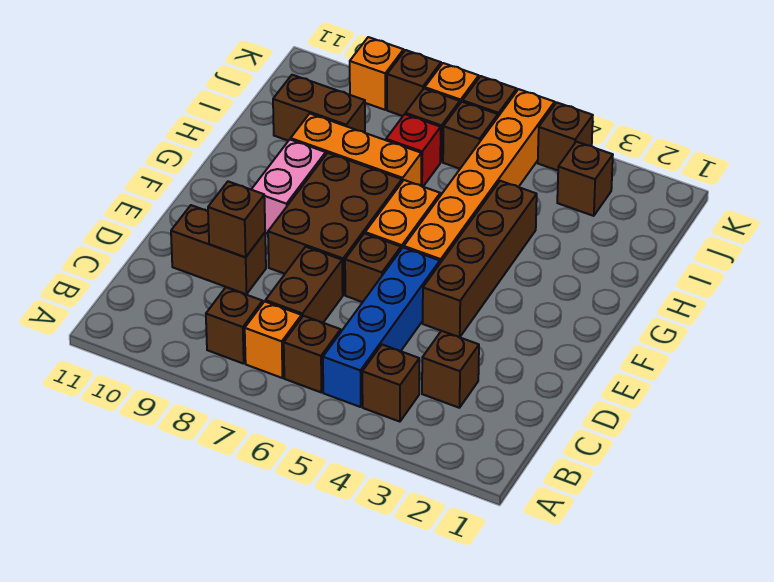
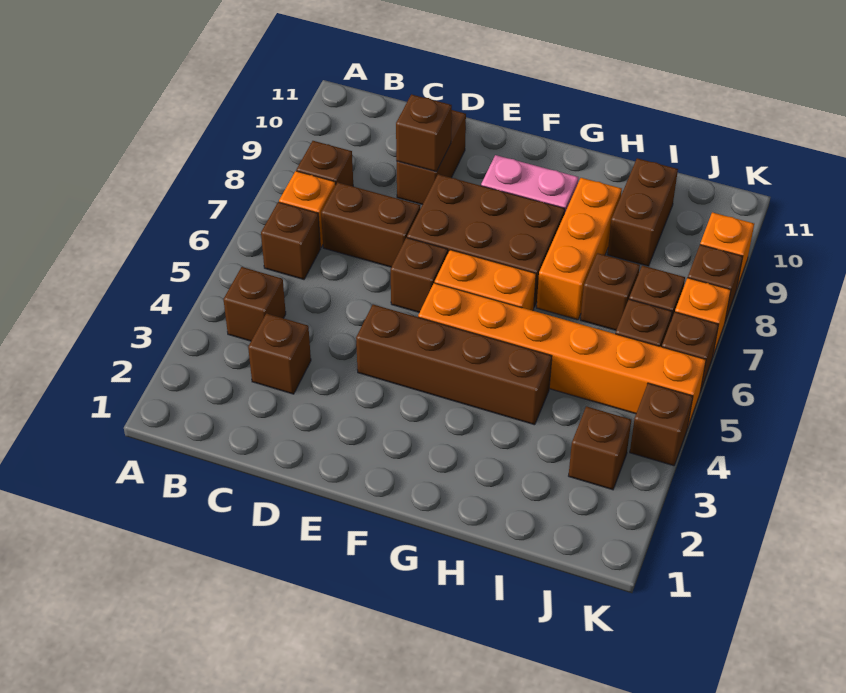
blue brick B5:E5 level 1 -> none
red brick I7 level 1 -> brown brick I7 level 1

